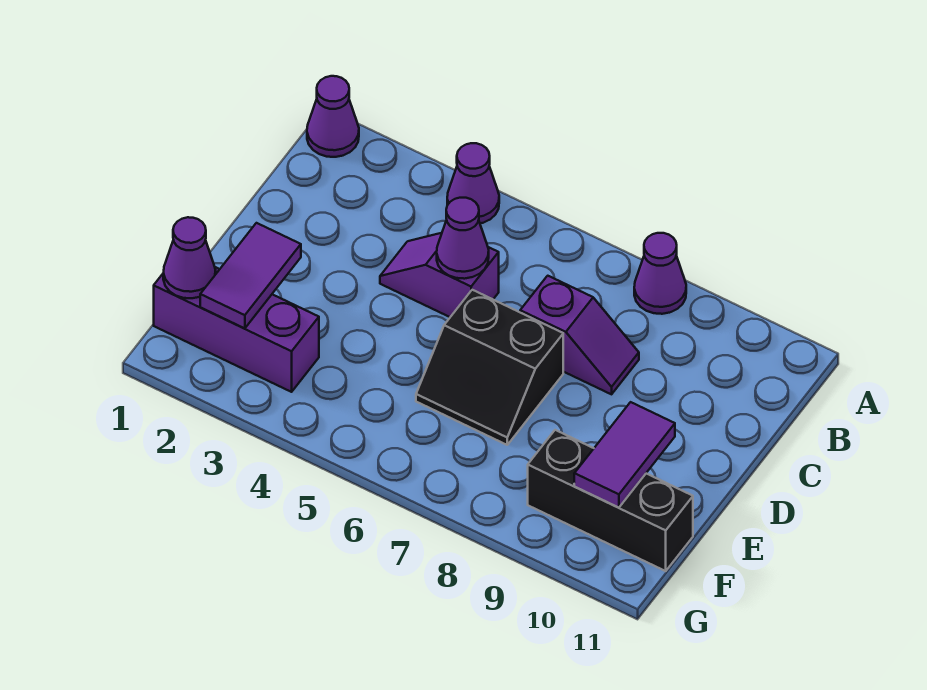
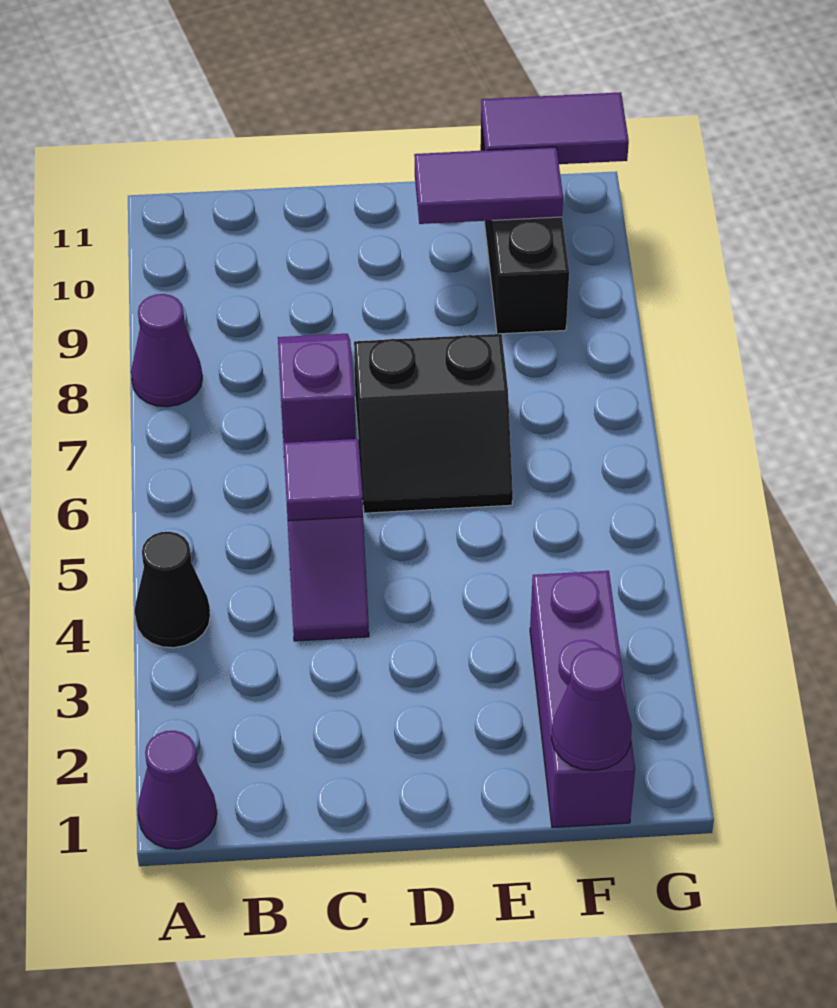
purple cone A4 level 1 -> black cone A4 level 1
purple cone C5 level 2 -> purple tile C5 level 2
black slope D6:E7 level 1 top D -> black slope D6:E7 level 1 top 7
purple tile E2:F2 level 2 -> purple tile F11:G11 level 2

